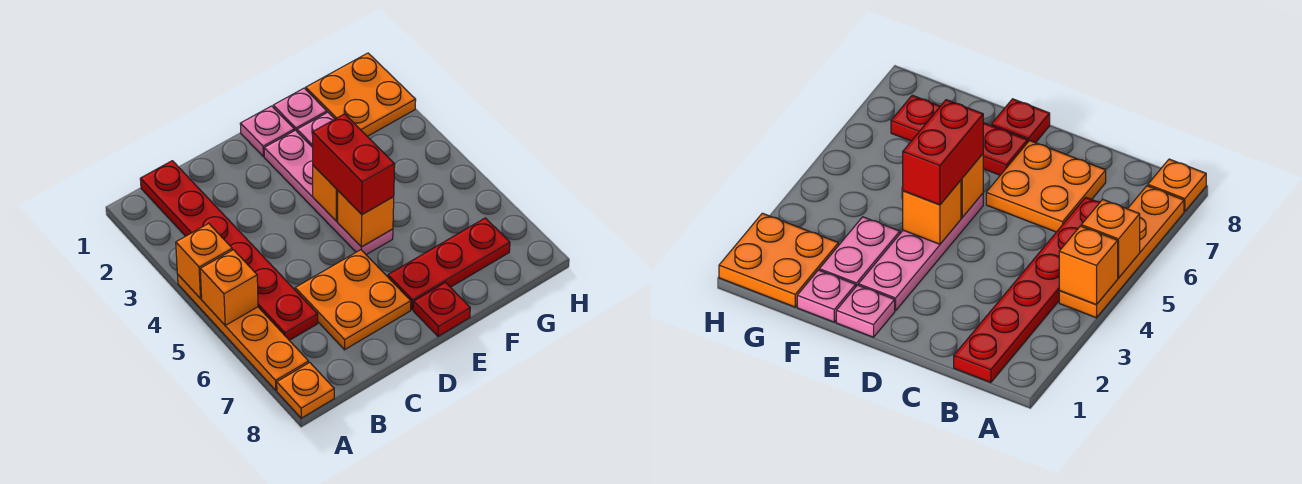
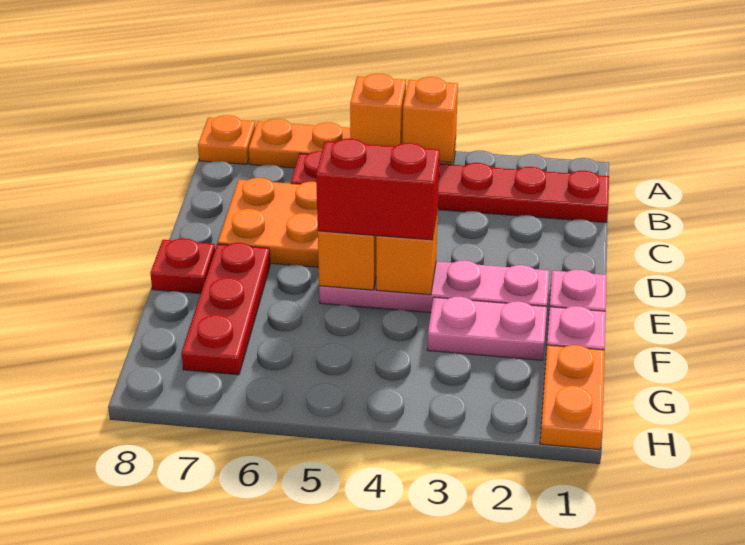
orange plate G1:H2 level 1 -> orange plate G1:H1 level 1

